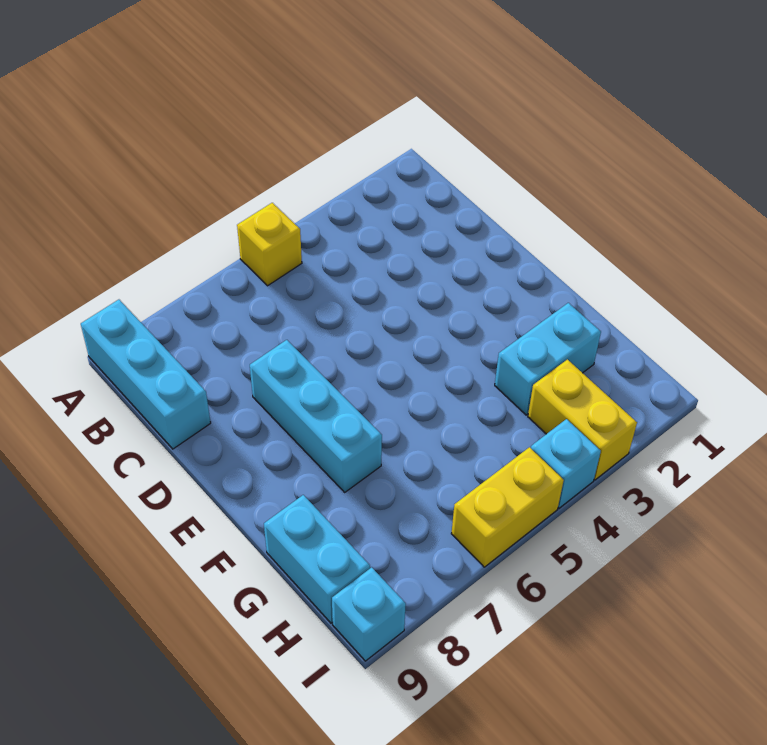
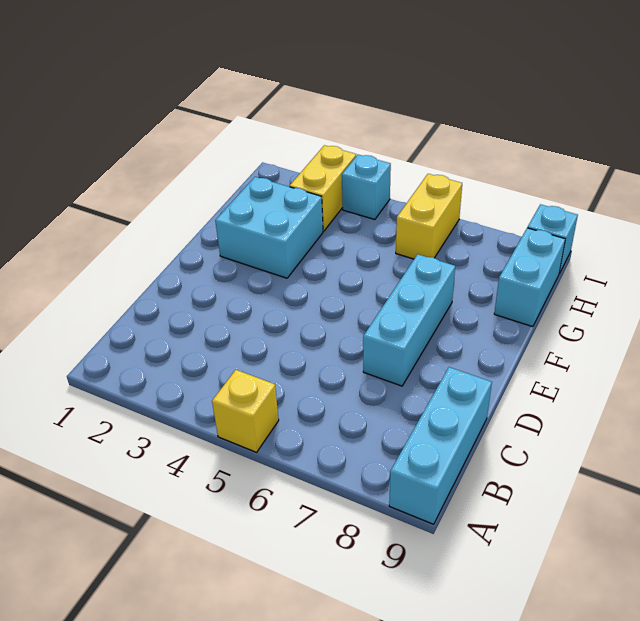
cyan brick G2:G3 level 1 -> cyan brick F2:G3 level 1
yellow brick I5:I6 level 1 -> yellow brick H6:I6 level 1

